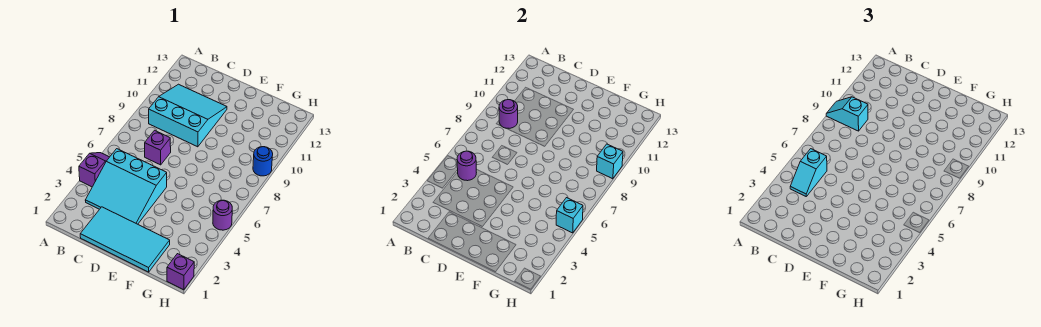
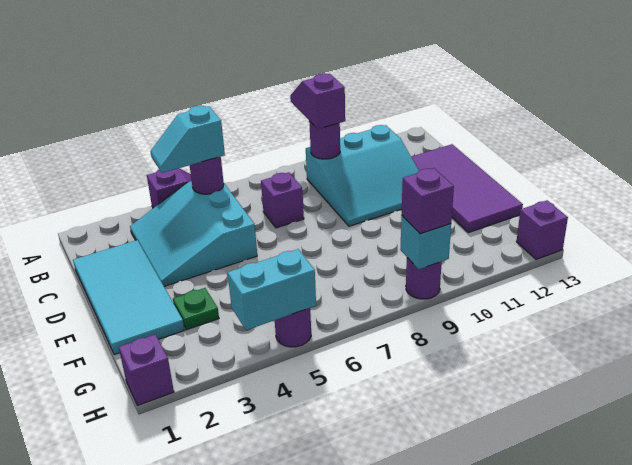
cyan slope A9:B9 level 3 top B -> purple slope A9:B9 level 3 top B
cyan slope B9:D11 level 1 top 9 -> cyan slope B9:D11 level 1 top B
none -> purple tile C12:F13 level 1
none -> green plate F3 level 1
cyan brick H5 level 2 -> cyan brick H4:H5 level 2
blue round brick H9 level 1 -> purple round brick H9 level 1
none -> purple brick H9 level 3
none -> purple brick H13 level 1

